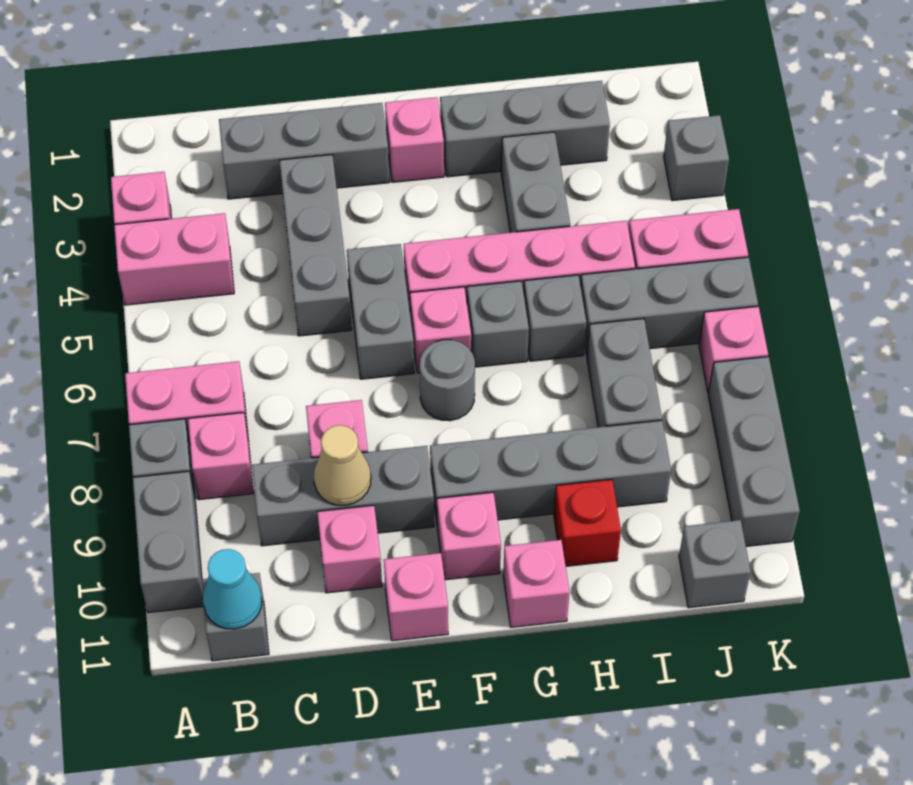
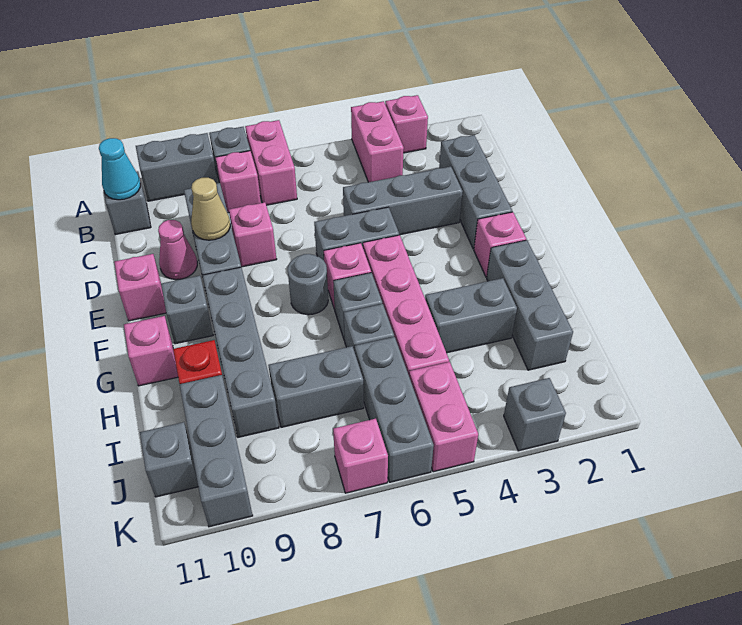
pink brick D10 level 1 -> pink cone D10 level 1
pink brick F10 level 1 -> grey brick F10 level 1
grey brick K8:K10 level 1 -> grey brick I10:K10 level 1

